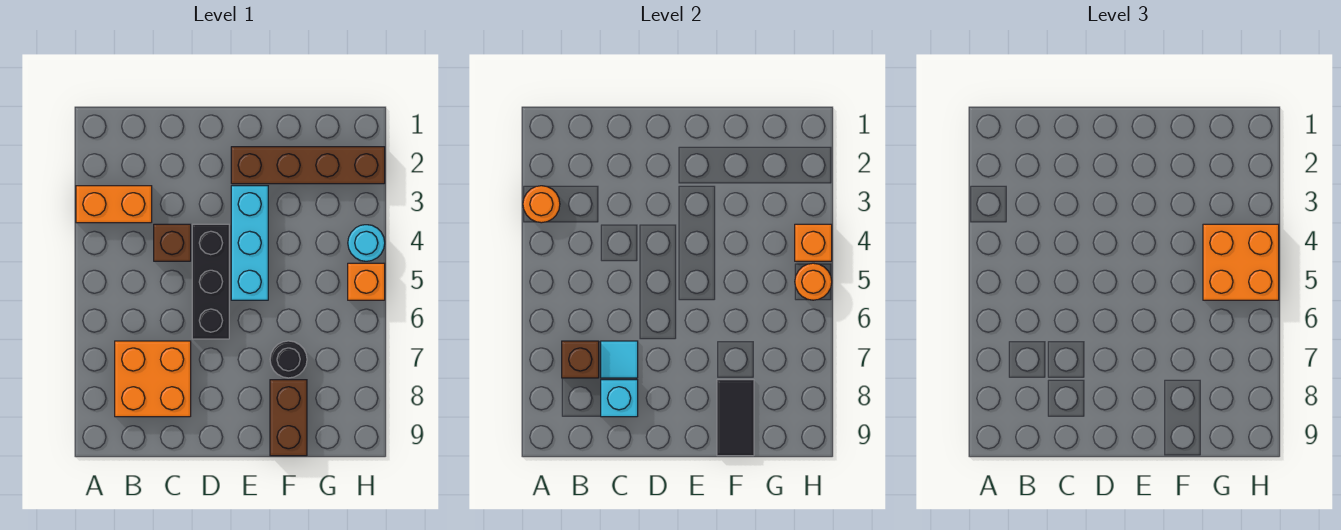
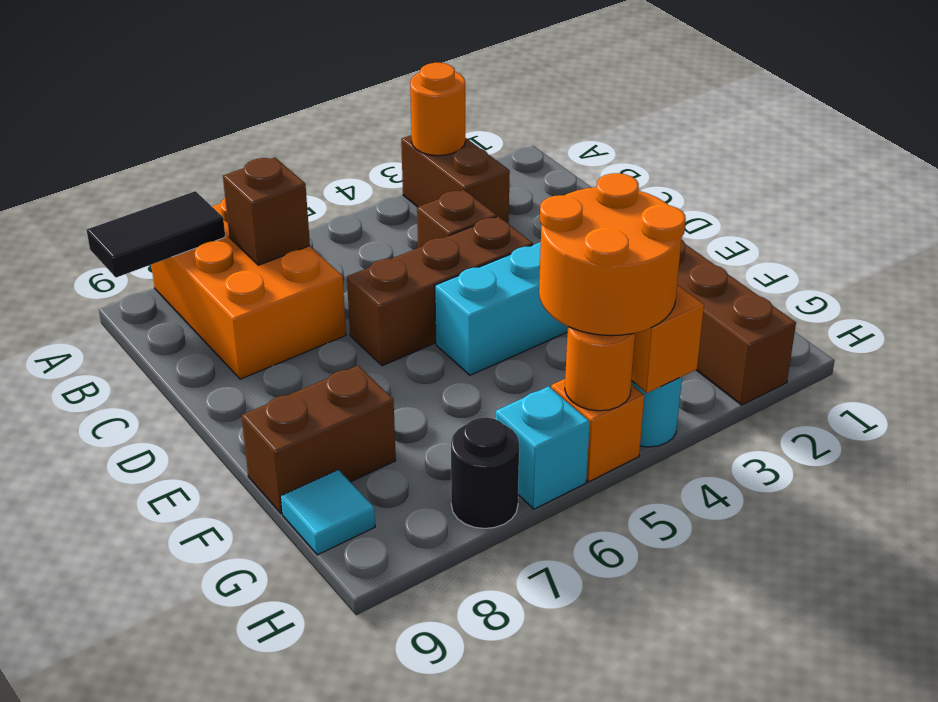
orange brick A3:B3 level 1 -> brown brick A3:B3 level 1
orange brick B7:C8 level 1 -> orange brick A7:C8 level 1
cyan tile C7 level 2 -> cyan tile G9 level 1
cyan brick C8 level 2 -> cyan brick H6 level 1
black brick D4:D6 level 1 -> brown brick D4:D6 level 1
black round brick F7 level 1 -> black round brick H7 level 1
black tile F8:F9 level 2 -> black tile A8:A9 level 2
orange brick G4:H5 level 3 -> orange round brick G4:H5 level 3

